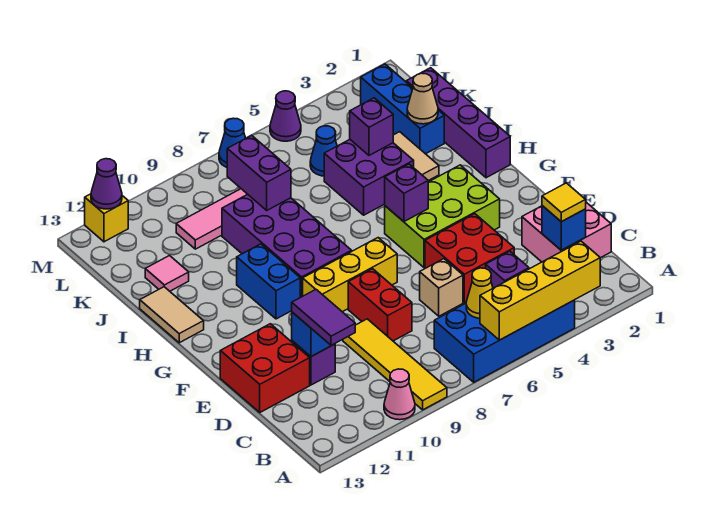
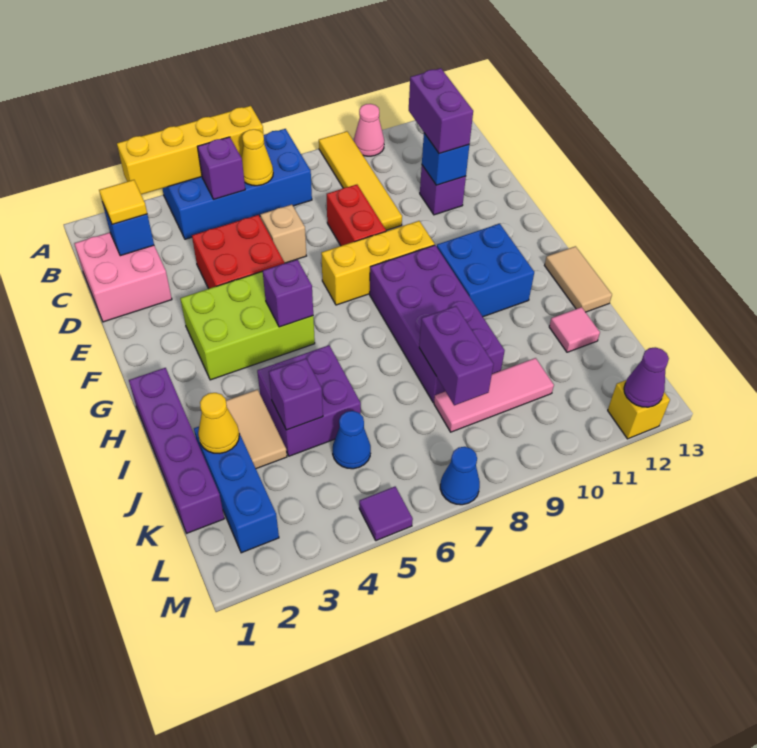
purple tile C11:D11 level 3 -> purple brick C11:D11 level 3
red brick D12:E13 level 1 -> none
blue brick G10:H10 level 1 -> blue brick G10:H11 level 1
tan cone J2 level 2 -> yellow cone J2 level 2
purple cone M5 level 1 -> purple tile M5 level 1

